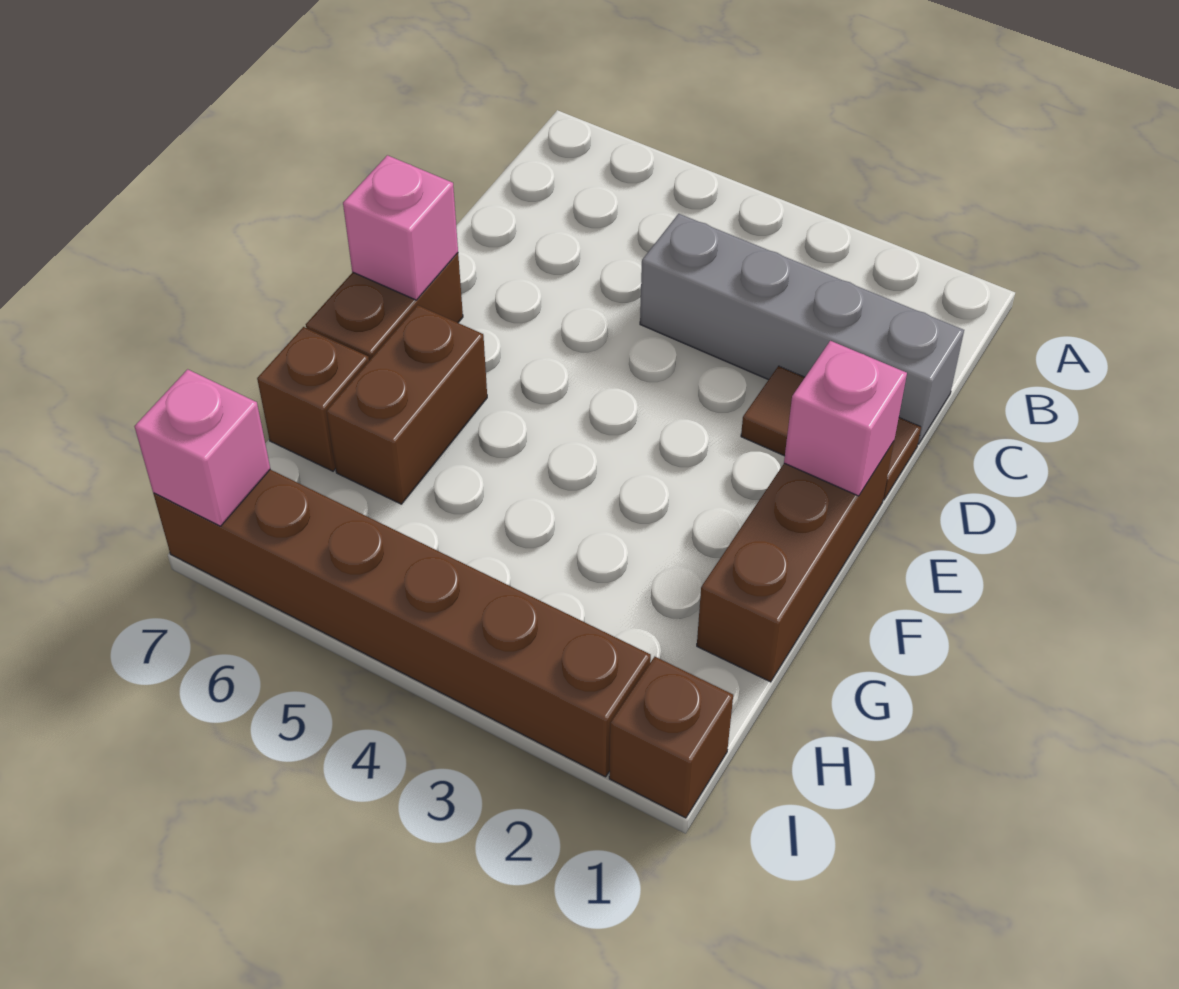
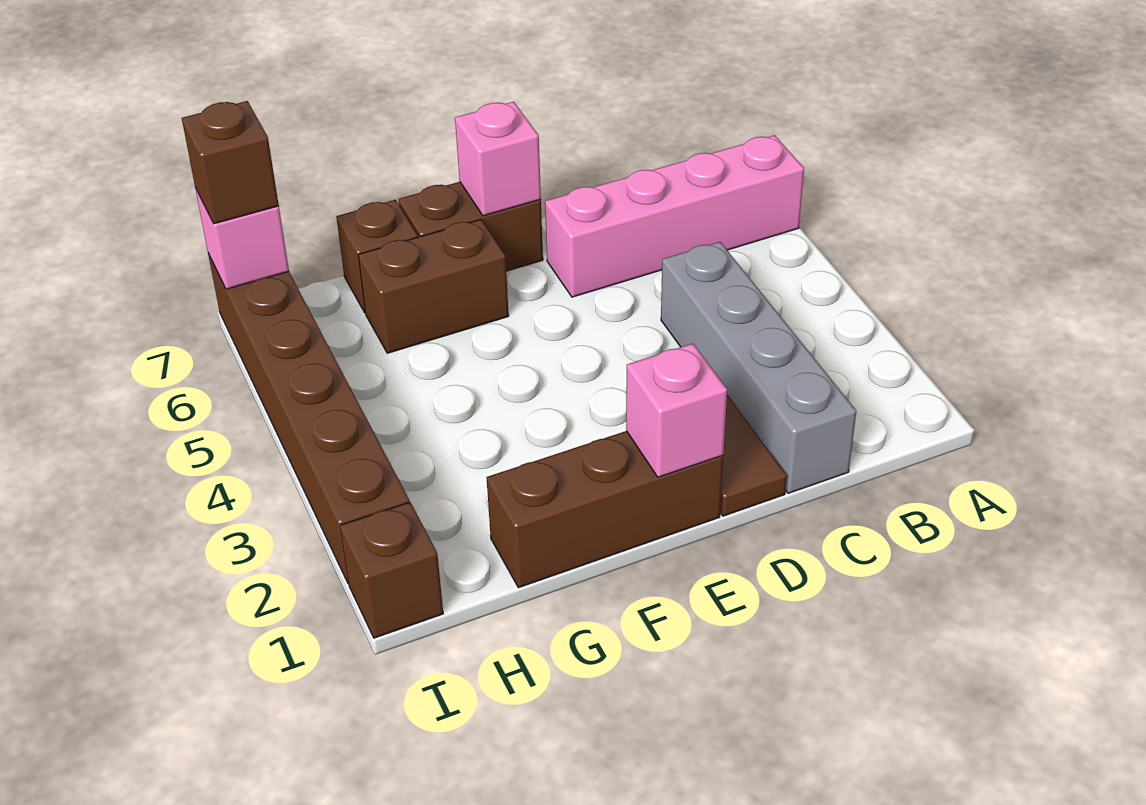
none -> pink brick A6:D6 level 1
none -> brown brick I7 level 3

